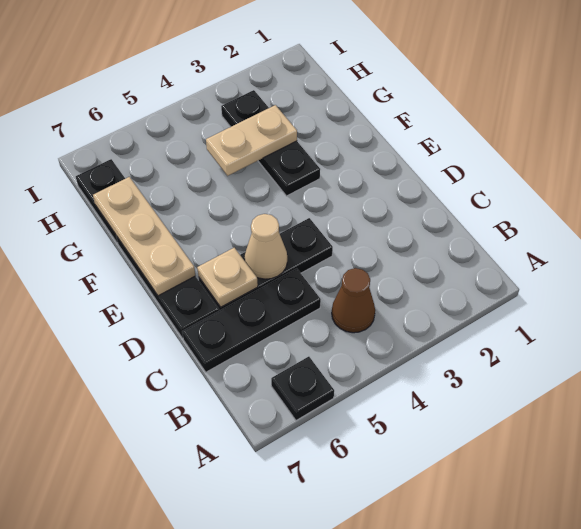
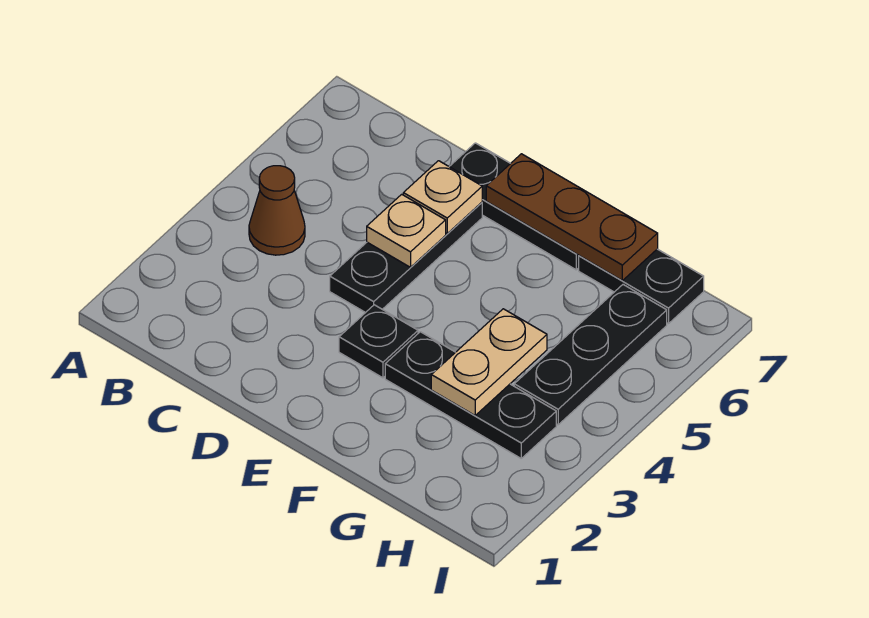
black plate A6 level 1 -> black plate E3 level 1
black plate C5:C7 level 1 -> black plate H4:H6 level 1
tan cone D5 level 2 -> tan plate D5 level 2
tan plate E7:G7 level 2 -> brown plate E7:G7 level 2

